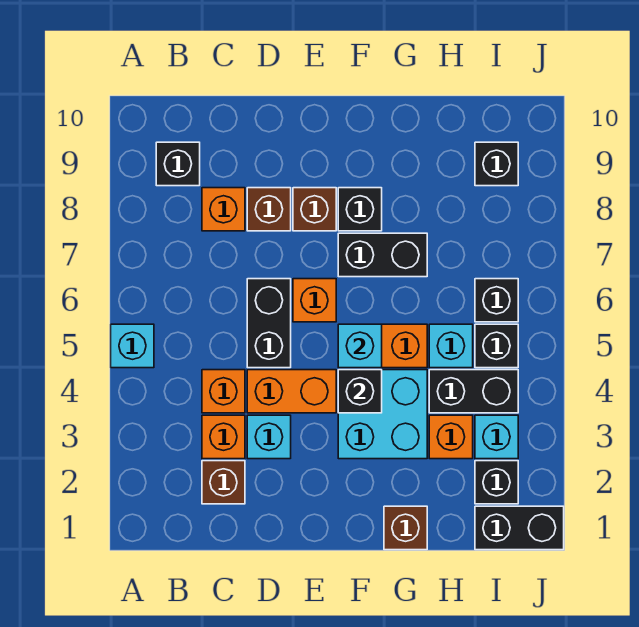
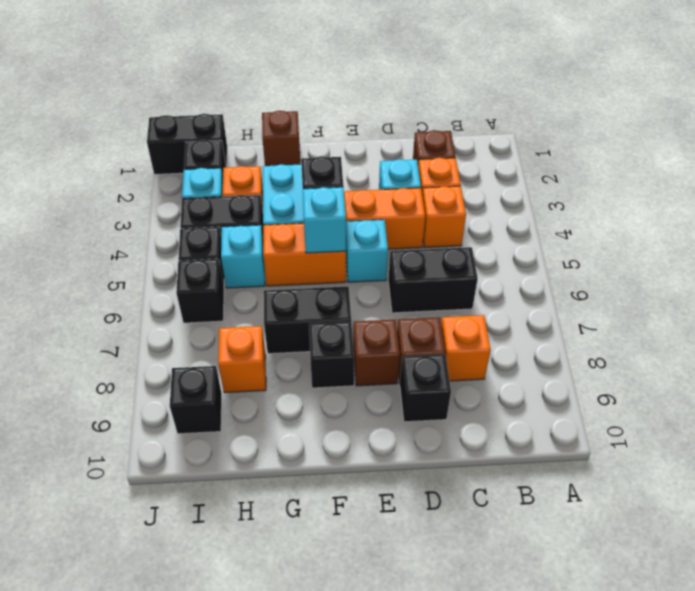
cyan brick A5 level 1 -> cyan brick E5 level 1
black brick B9 level 1 -> black brick D9 level 1
black brick D5:D6 level 1 -> black brick C6:D6 level 1
orange brick E6 level 1 -> orange brick H8 level 1

